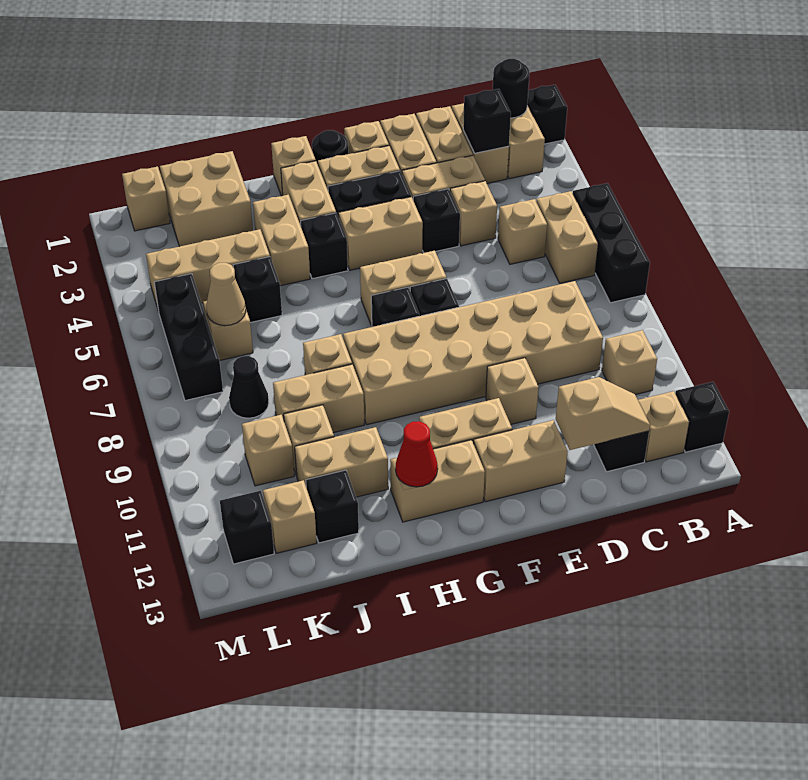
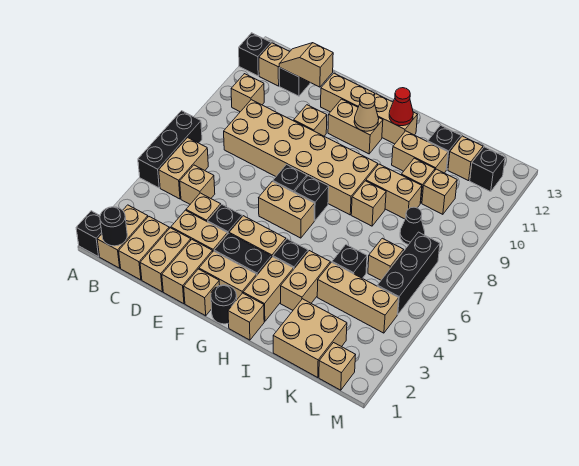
black brick C2 level 2 -> none
tan cone K6 level 2 -> tan cone G11 level 2

